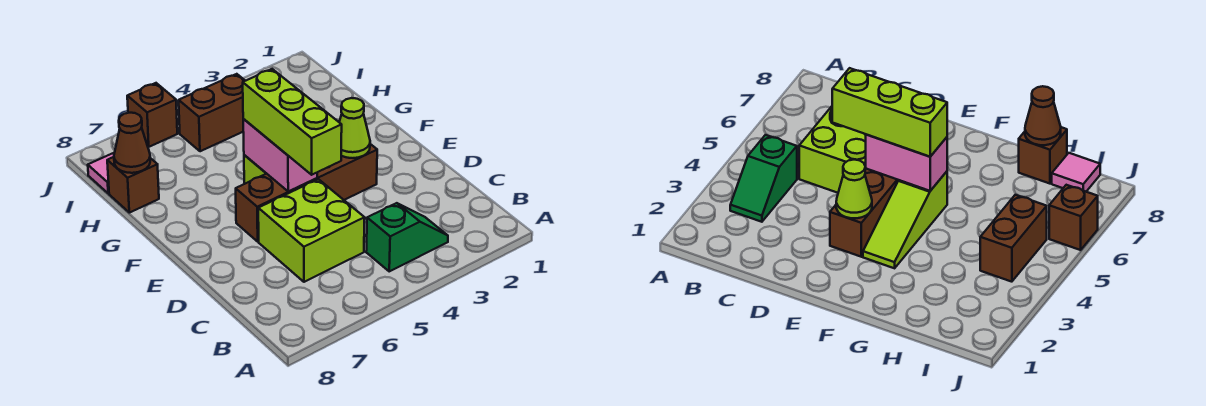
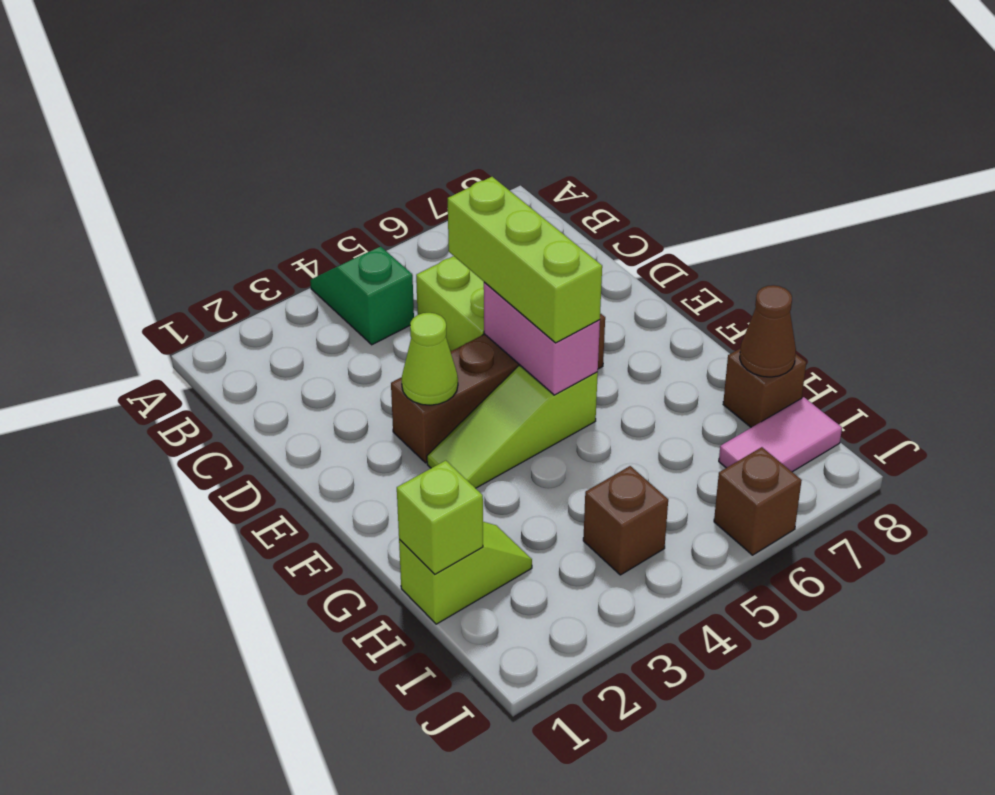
green slope B3:B4 level 1 top 4 -> green slope A4:B4 level 1 top B
none -> lime slope H1:H2 level 1 top 1
none -> lime brick H1 level 2
brown brick I4:I5 level 1 -> brown brick I4 level 1
pink tile I8 level 1 -> pink tile I7:I8 level 1

